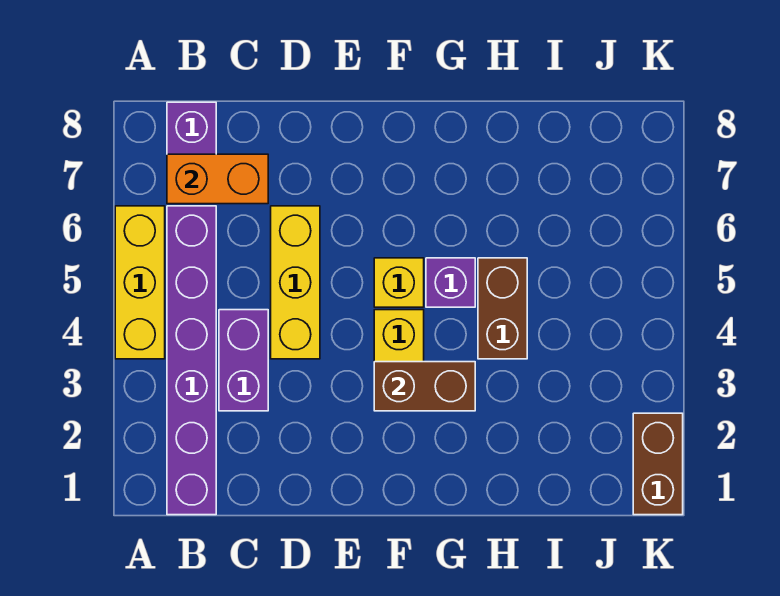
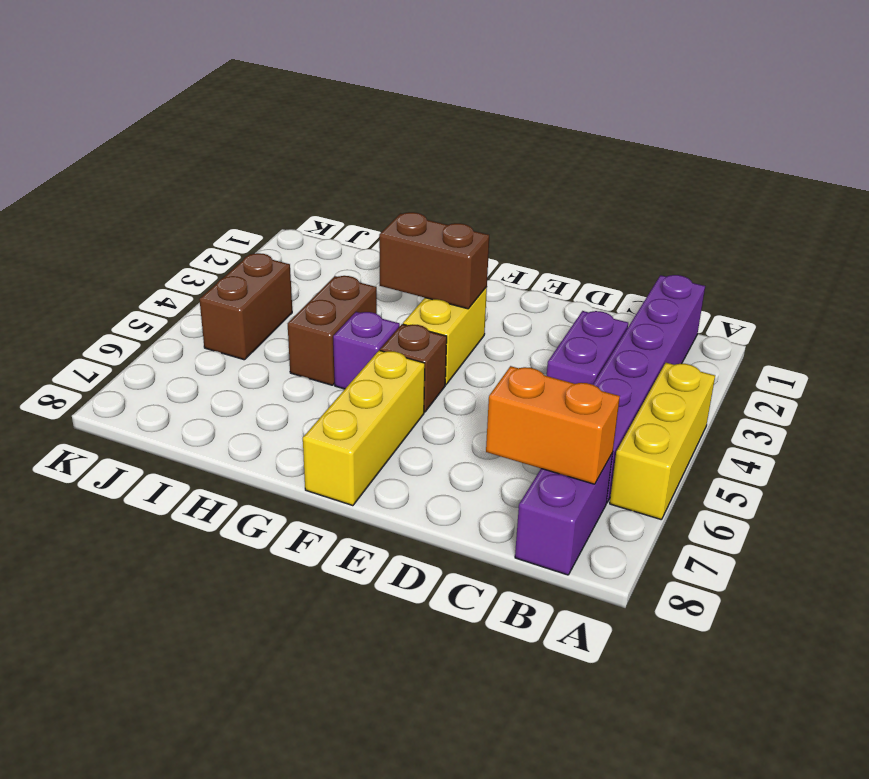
yellow brick D4:D6 level 1 -> yellow brick F6:F8 level 1
yellow brick F5 level 1 -> brown brick F5 level 1
brown brick K1:K2 level 1 -> brown brick J4:J5 level 1

